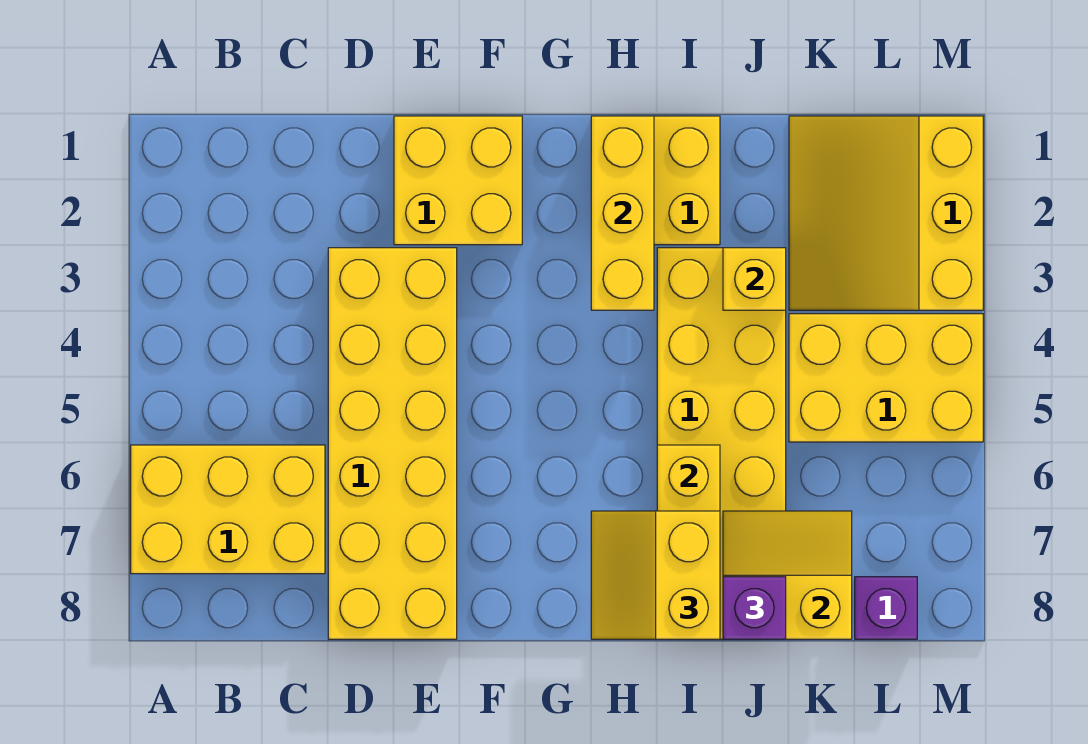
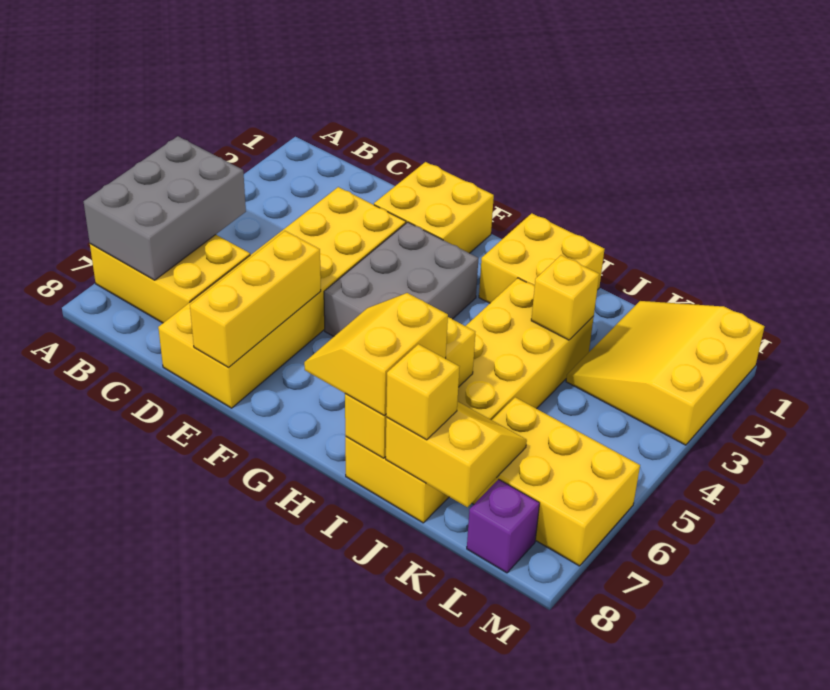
none -> grey brick A5:B7 level 2
none -> grey brick F3:G5 level 1
yellow brick H1:H3 level 2 -> yellow brick E6:E8 level 2
purple brick J8 level 3 -> yellow brick J8 level 3
yellow brick K4:M5 level 1 -> yellow brick K6:M7 level 1

